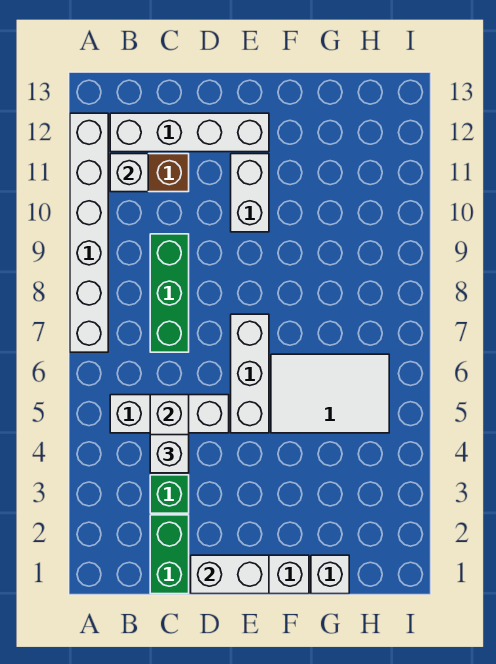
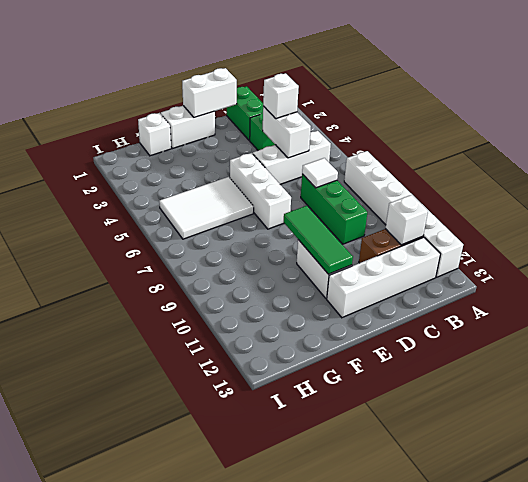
none -> white tile C7 level 2
none -> green tile E9:E11 level 2

